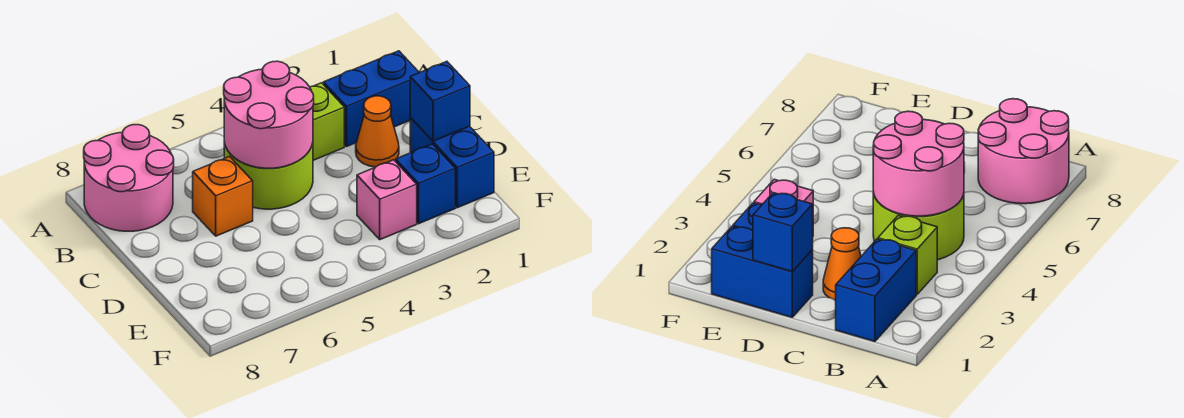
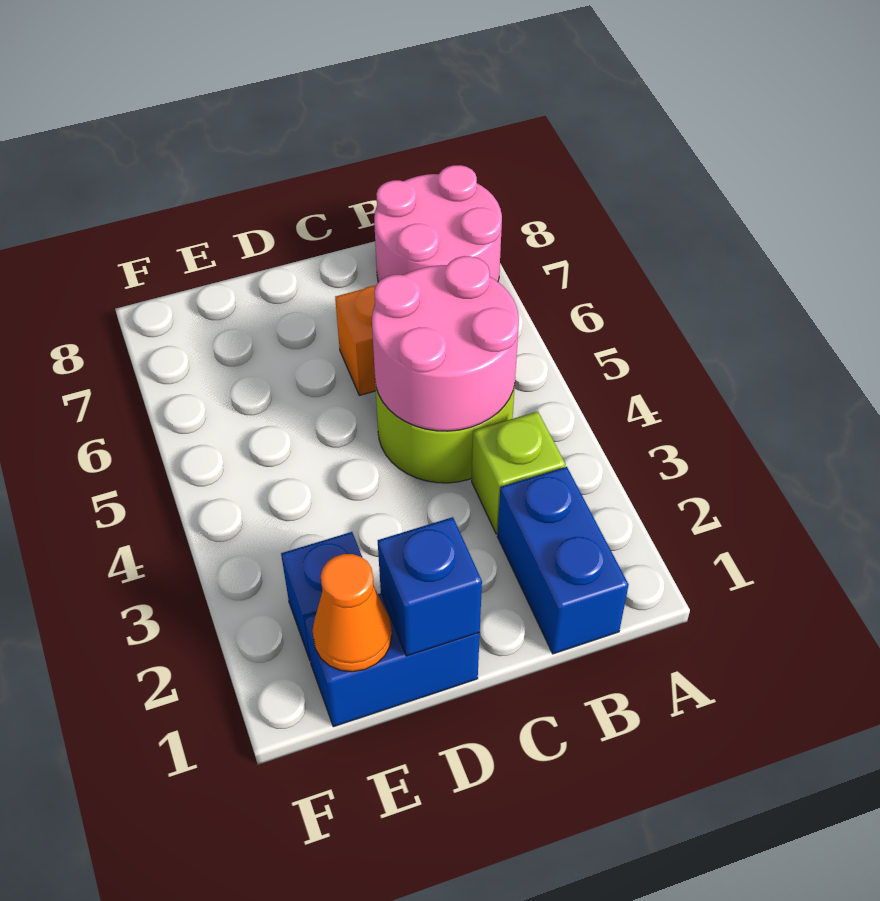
orange cone C2 level 1 -> orange cone E1 level 2
pink brick E3 level 1 -> none

